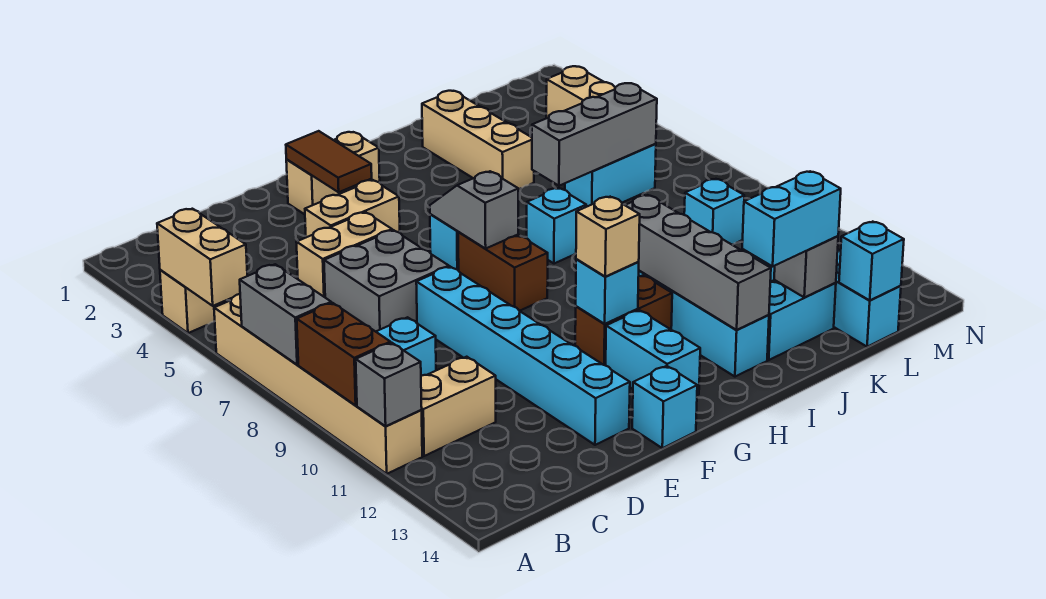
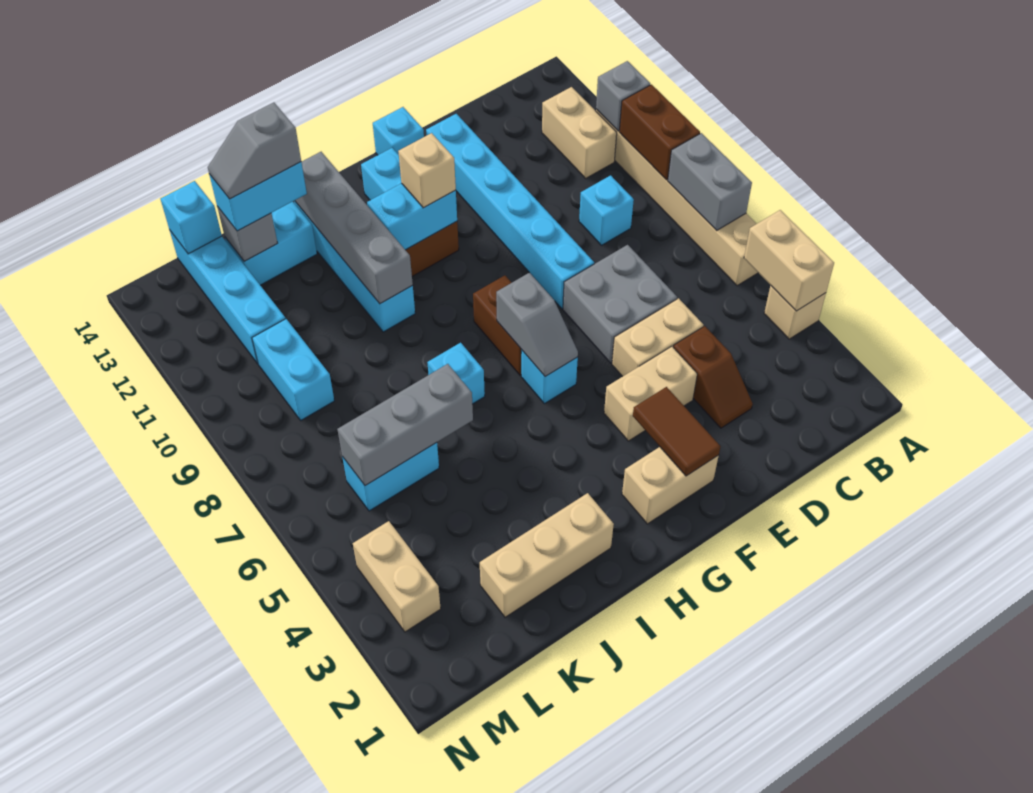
tan brick B11:C11 level 1 -> tan brick B11:B12 level 1
none -> brown slope D3:D4 level 1 top 4
cyan brick G11 level 2 -> cyan brick G11:H11 level 2
tan brick J2:J4 level 1 -> tan brick I2:K2 level 1
none -> grey slope J13:K13 level 4 top J
cyan brick L9 level 1 -> cyan brick L9:L10 level 1

